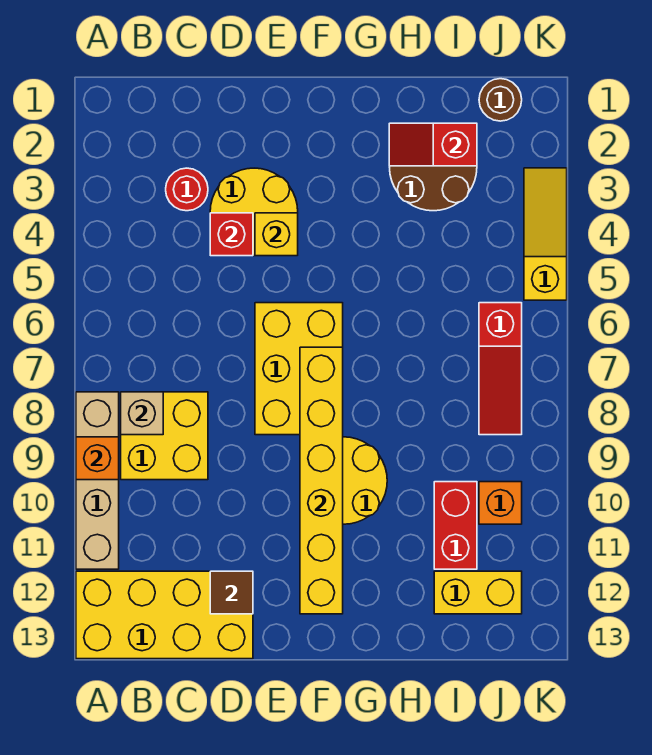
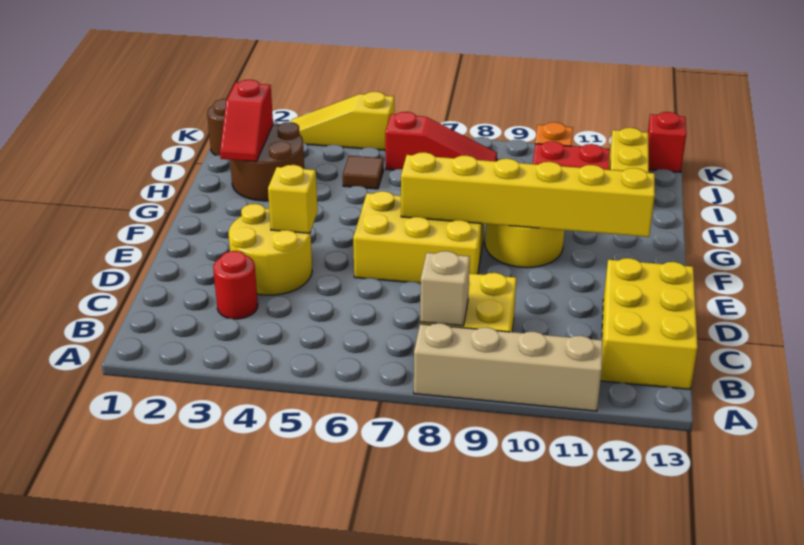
orange brick A9 level 2 -> none
yellow brick A12:D13 level 1 -> yellow brick B12:D13 level 1
red brick D4 level 2 -> red brick K13 level 1
brown tile D12 level 2 -> brown tile I5 level 1

